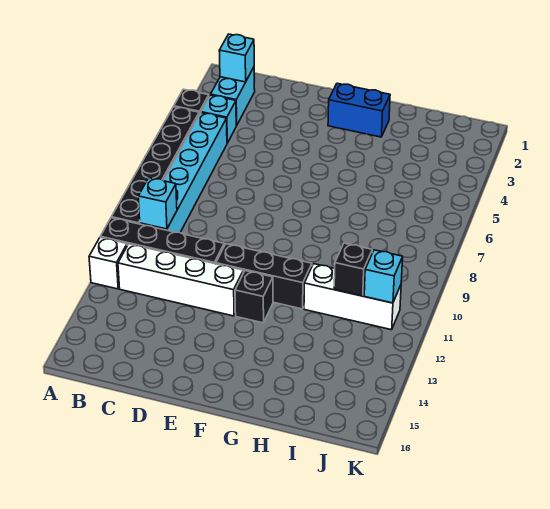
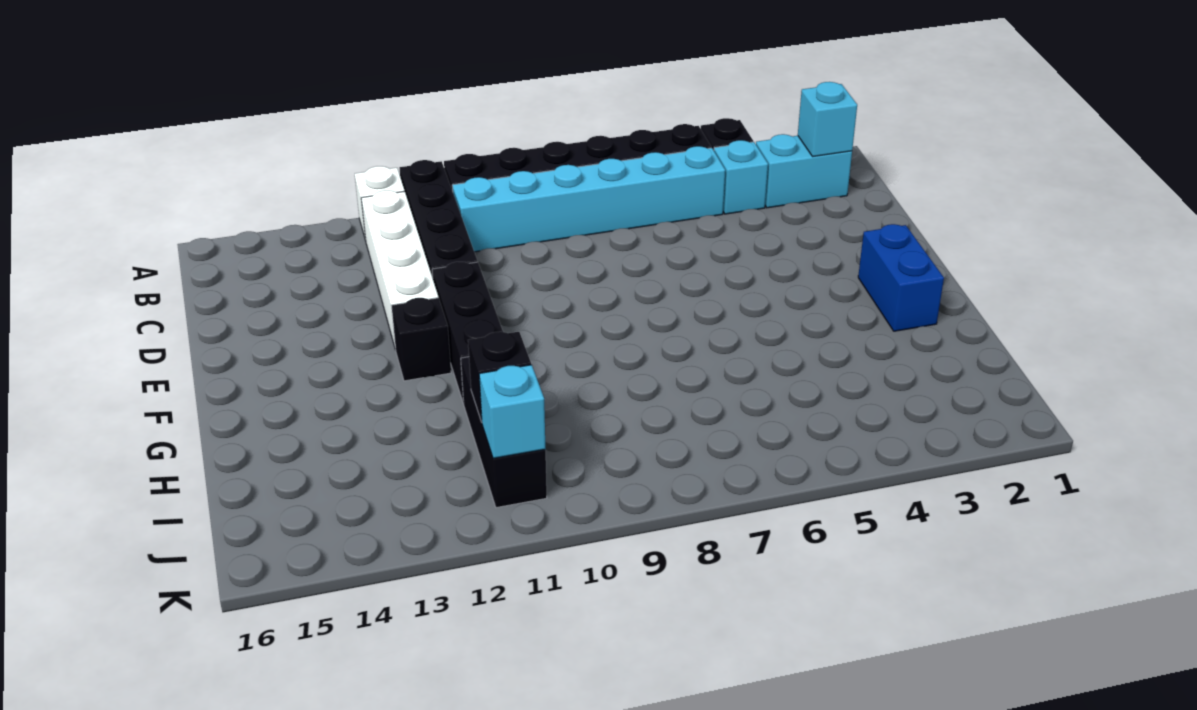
cyan brick B10 level 2 -> none
white brick H11:J11 level 1 -> black brick H11:J11 level 1

